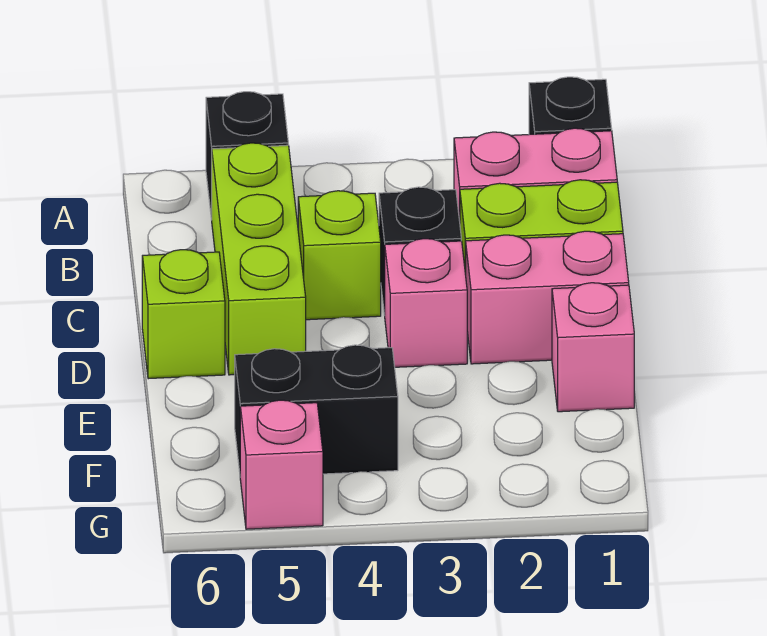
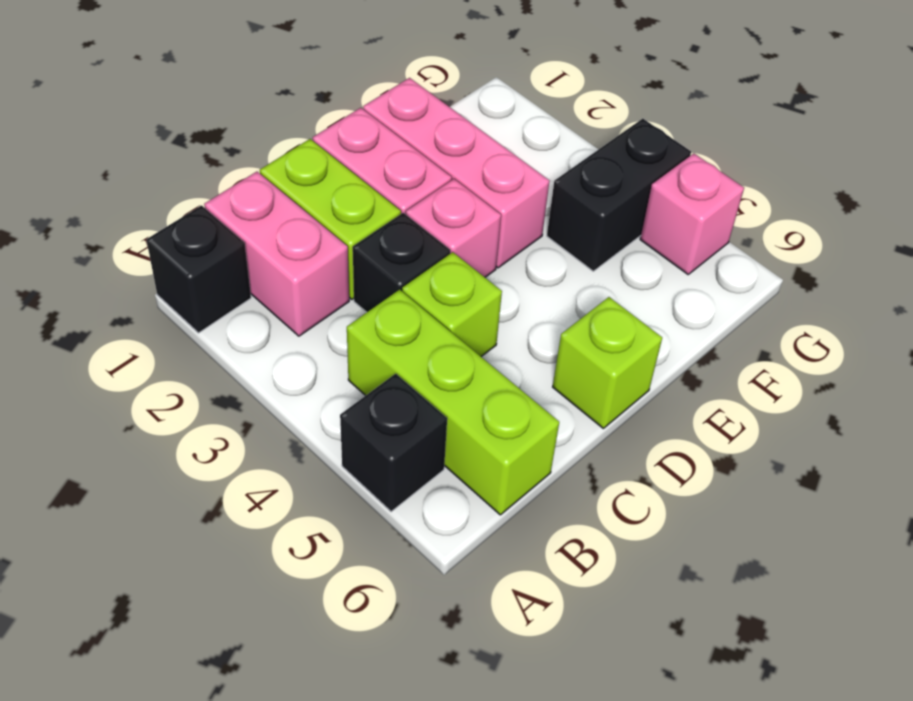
lime brick B5:D5 level 1 -> lime brick B4:B6 level 1
pink brick E1 level 1 -> pink brick E1:E3 level 1
black brick F4:F5 level 1 -> black brick F4:G4 level 1

